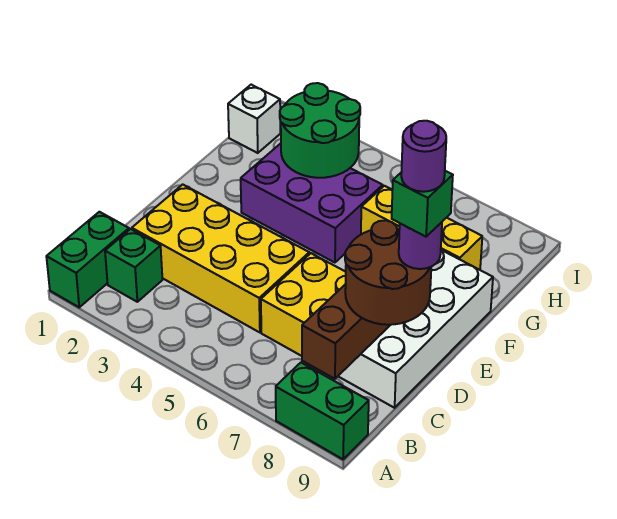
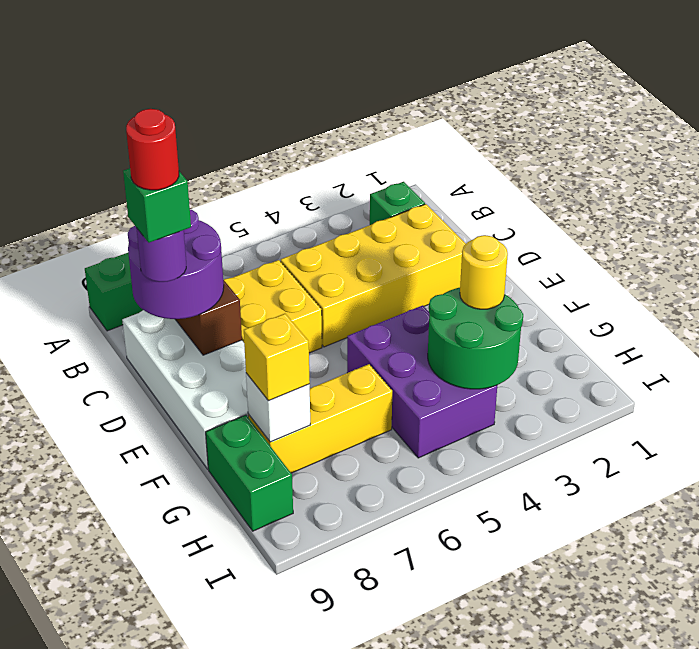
green brick A1:B1 level 1 -> green brick G9:H9 level 1
brown round brick C8:D9 level 3 -> purple round brick C8:D9 level 3
purple round brick D9 level 6 -> red round brick D9 level 6
purple brick F3:G5 level 1 -> purple brick F4:H5 level 1
none -> yellow round brick G3 level 3
none -> yellow brick G8 level 3
white brick H1 level 1 -> white brick G8 level 2

